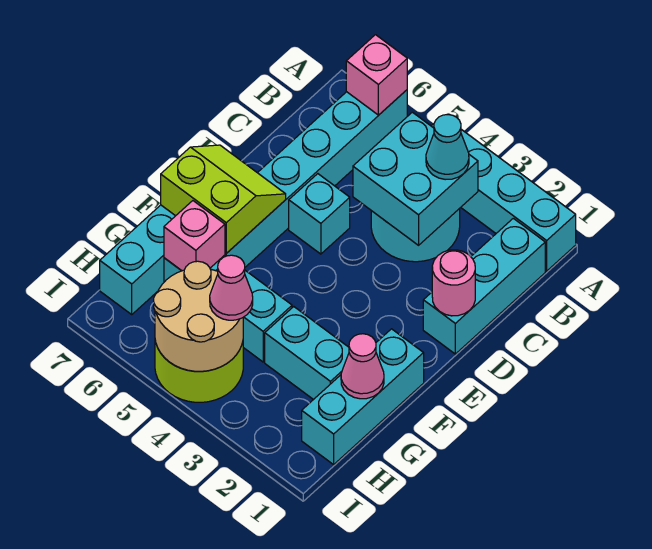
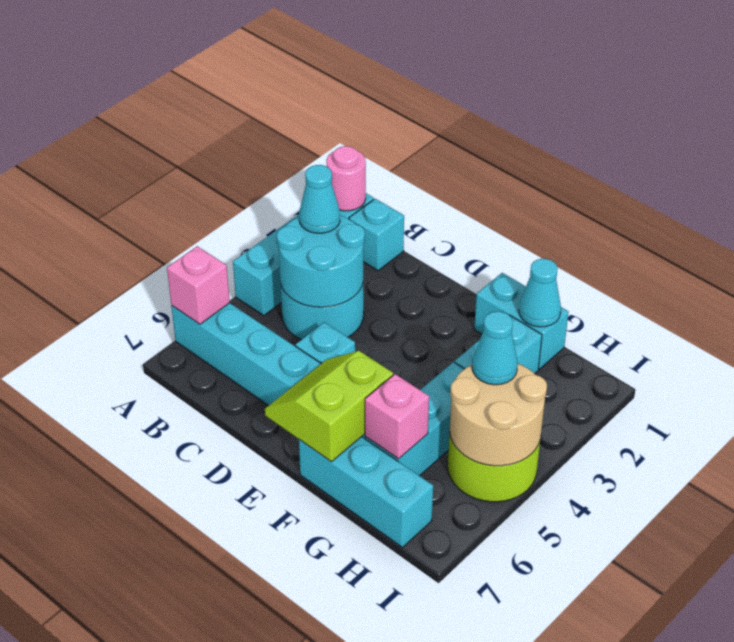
cyan brick B1:D1 level 1 -> cyan brick B1 level 1
cyan brick B3:C4 level 2 -> cyan round brick B3:C4 level 2
pink round brick D1 level 2 -> pink round brick A1 level 2
cyan brick F1:H1 level 1 -> cyan brick F1:G1 level 1
pink cone G1 level 2 -> cyan cone G1 level 2
pink cone H4 level 3 -> cyan cone H4 level 3

